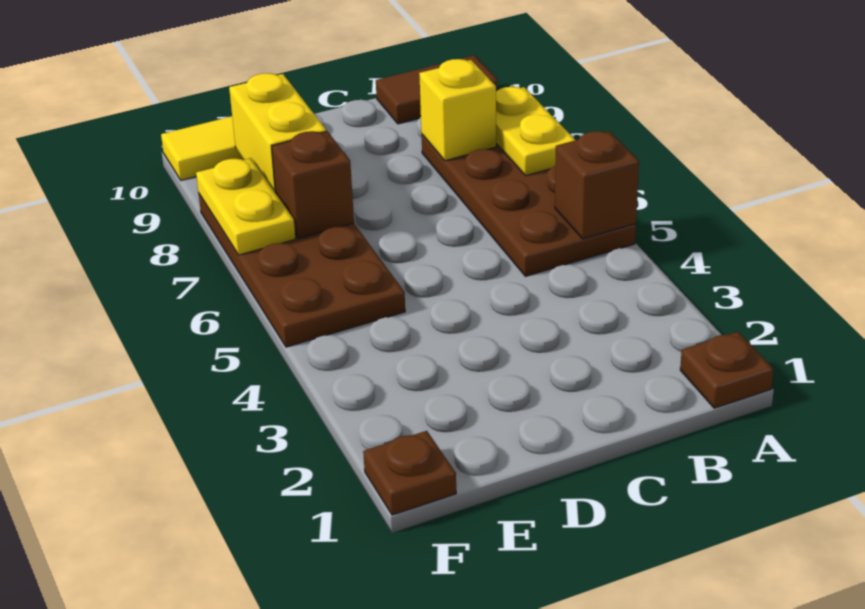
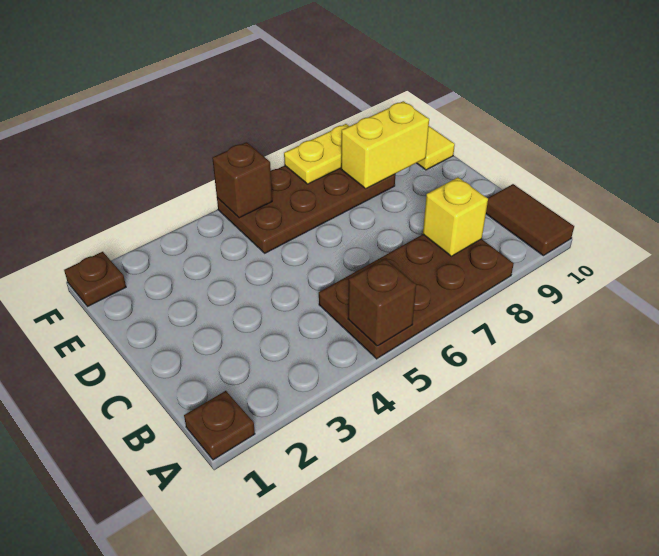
yellow plate A7:A8 level 2 -> none
brown brick E7 level 2 -> brown brick F5 level 2

